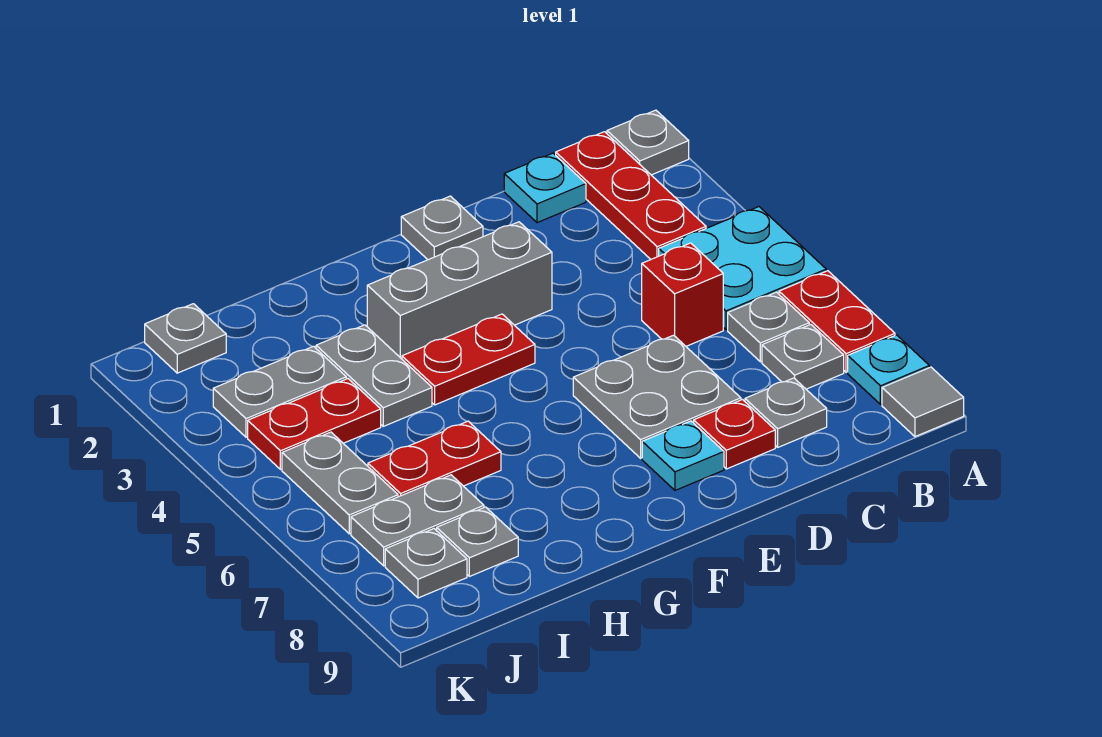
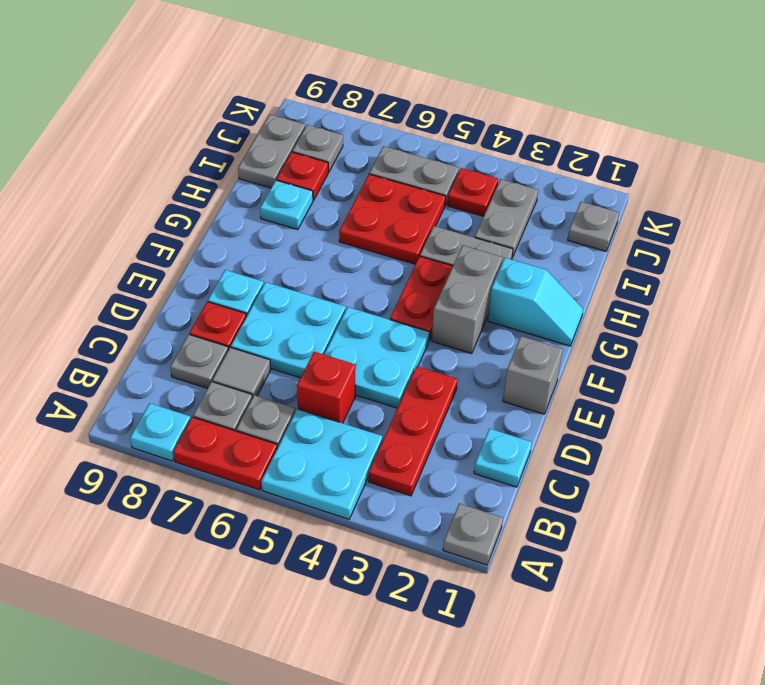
grey tile A9 level 1 -> grey tile C7 level 1
red plate B1:B3 level 1 -> red plate B3:D3 level 1
none -> cyan plate D4:E5 level 1
grey plate D6:E7 level 1 -> cyan plate D6:E7 level 1
grey plate E1 level 1 -> grey brick E1 level 1
grey brick E3:G3 level 1 -> grey brick F3:G3 level 1
none -> cyan slope G1:G2 level 1 top 2
red plate H6:I6 level 1 -> red plate H5:I6 level 1
none -> cyan plate H8 level 1
red plate I4:J4 level 1 -> red plate J4 level 1
grey plate I7:J7 level 1 -> grey plate I9:J9 level 1
grey plate I8 level 1 -> red plate I8 level 1

